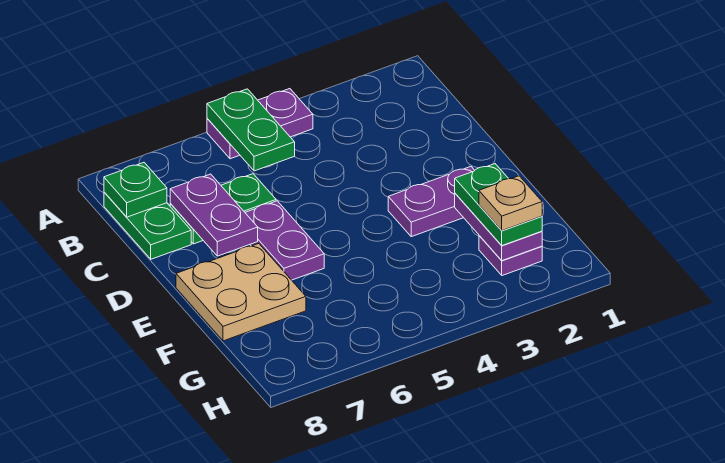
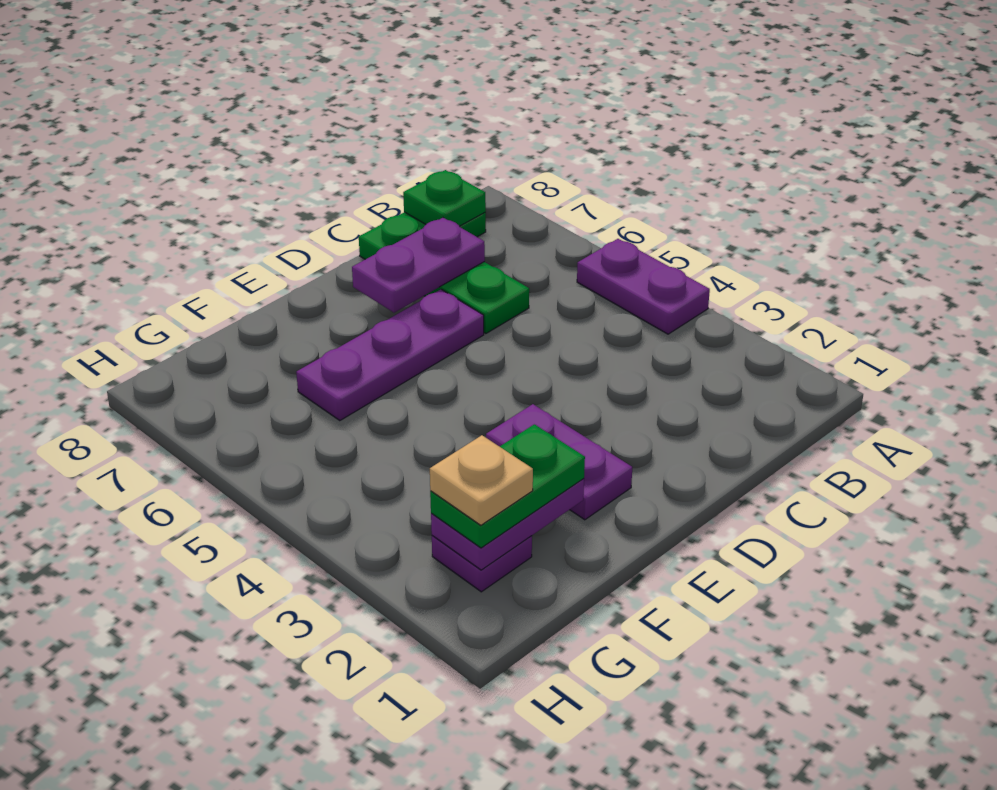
green plate A5:B5 level 2 -> none
purple plate D6:E6 level 1 -> purple plate D6:F6 level 1
tan plate E7:F8 level 1 -> none

